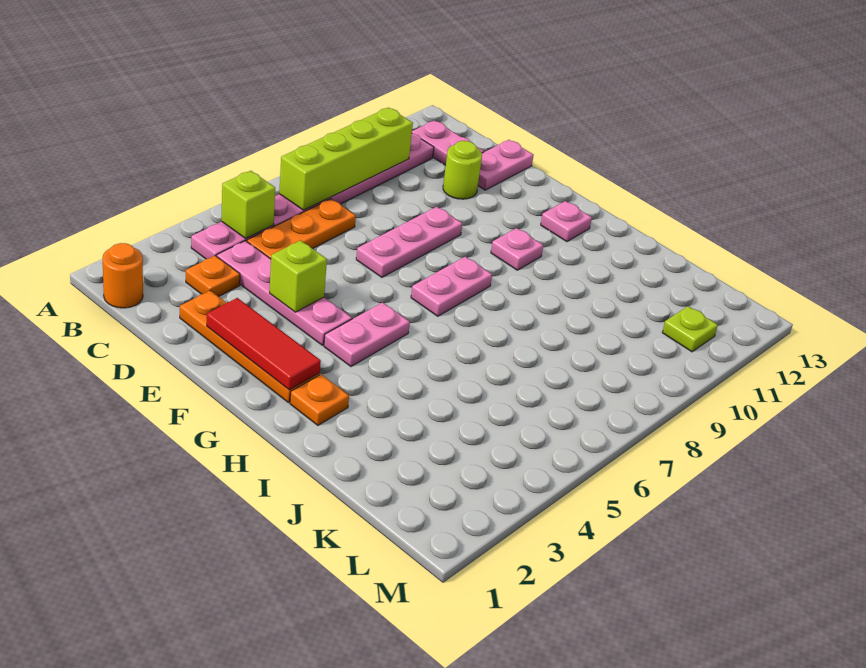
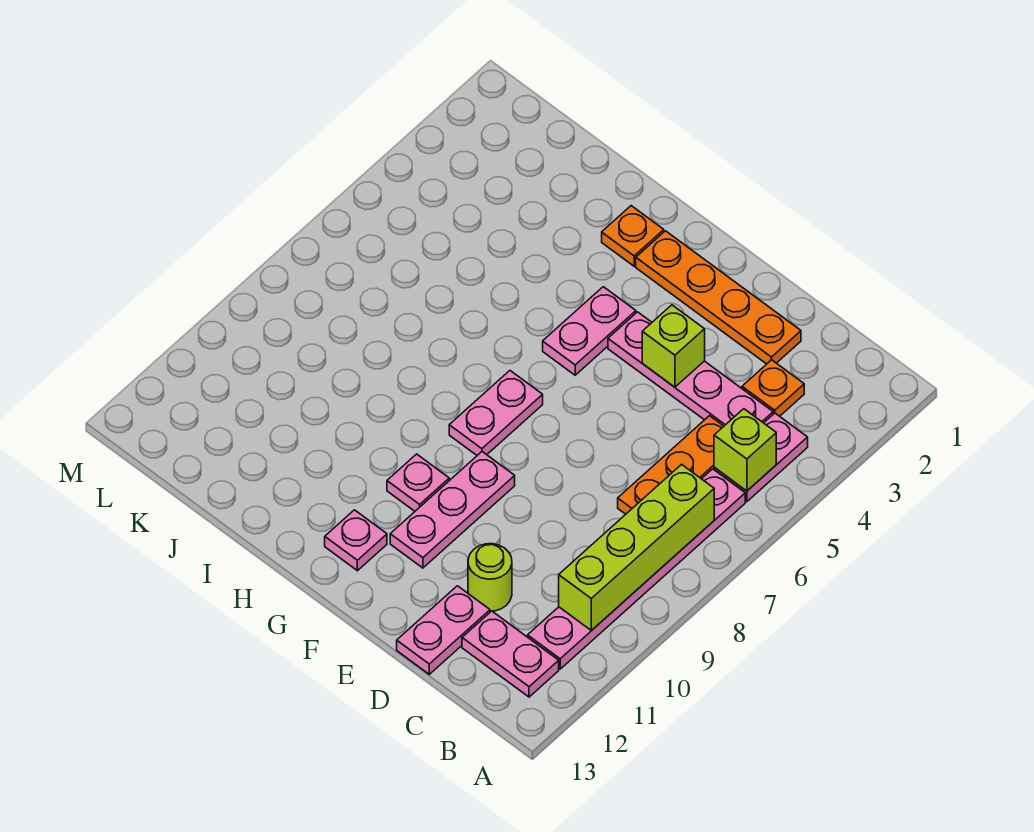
orange round brick B1 level 1 -> none
red tile E2:G2 level 2 -> none
pink plate E7:E9 level 1 -> pink plate F9:F11 level 1
lime plate L11 level 1 -> none

